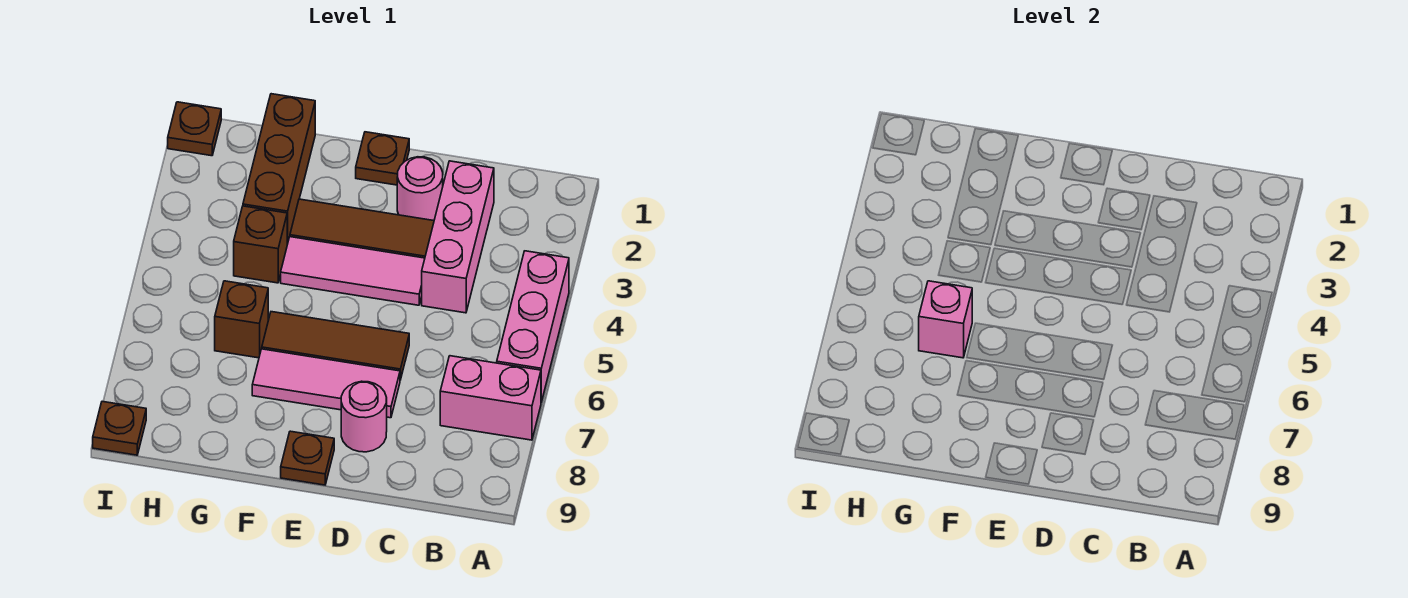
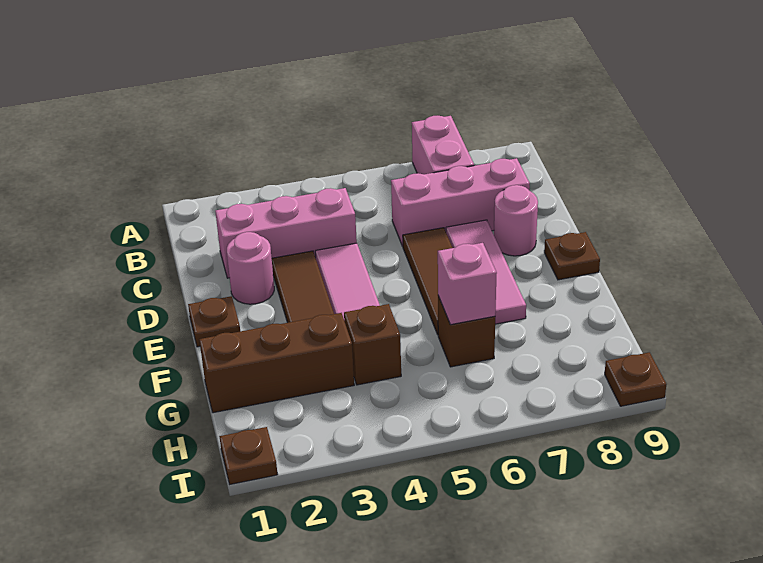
pink brick A4:A6 level 1 -> pink brick C6:C8 level 1

